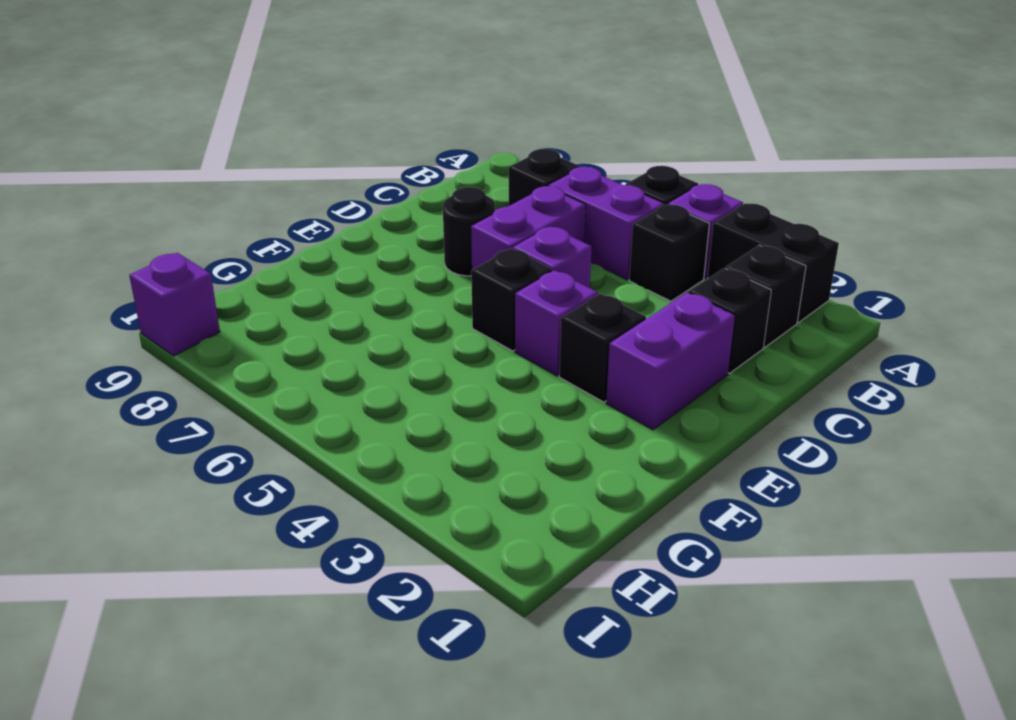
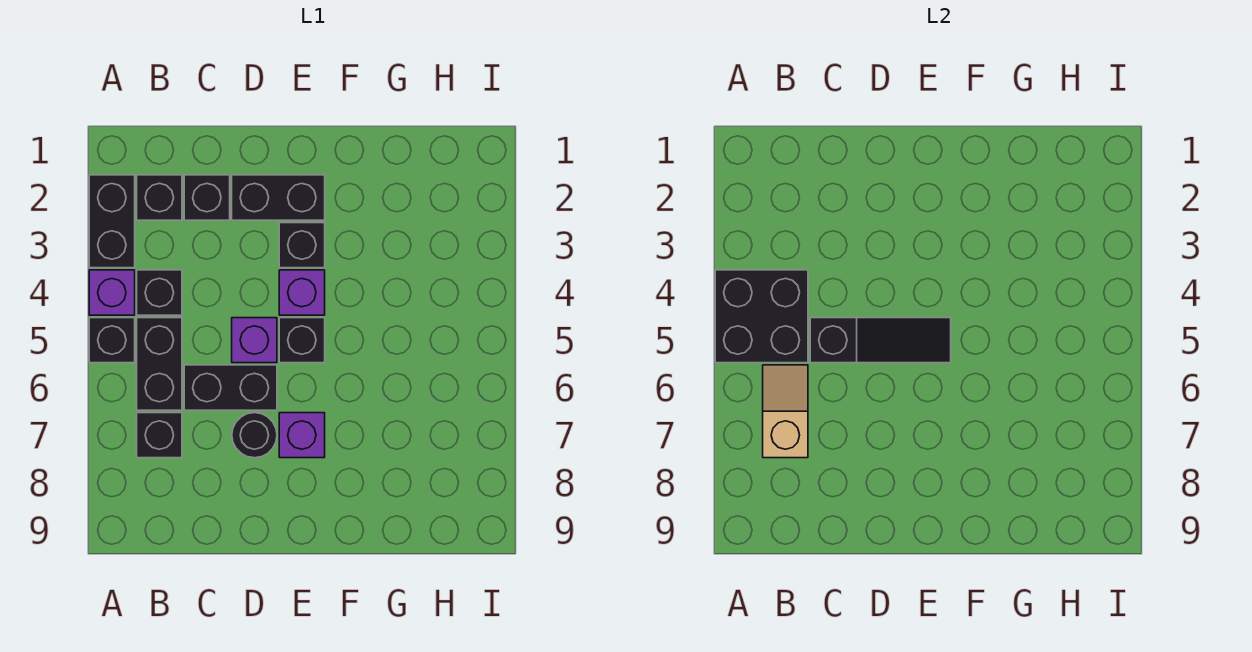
none -> black brick A4:B5 level 2
purple brick B5:B6 level 1 -> black brick B5:B6 level 1
none -> tan slope B6:B7 level 2 top 7
none -> black slope C5:E5 level 2 top C
purple brick C6:D6 level 1 -> black brick C6:D6 level 1
purple brick D2:E2 level 1 -> black brick D2:E2 level 1
purple brick I9 level 1 -> purple brick E7 level 1

